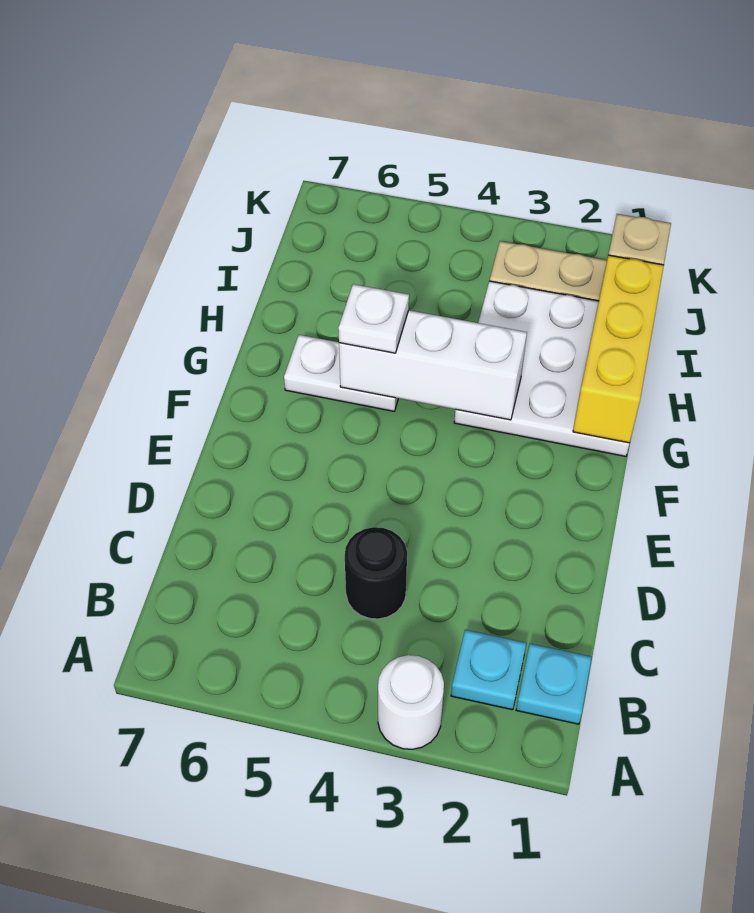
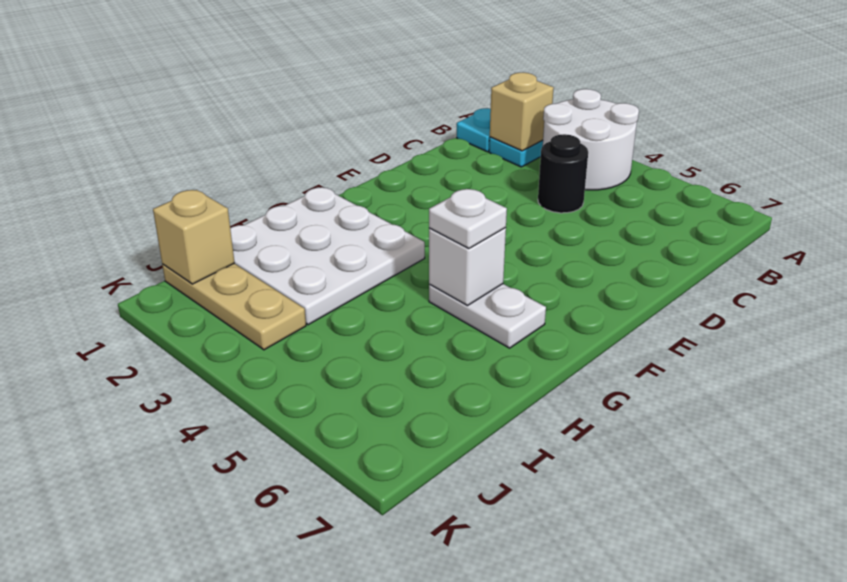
white round brick A3 level 1 -> white round brick A3:B4 level 1
none -> tan brick B2 level 2
yellow brick G1:I1 level 2 -> none
white brick G3:G5 level 2 -> white brick G5 level 2

